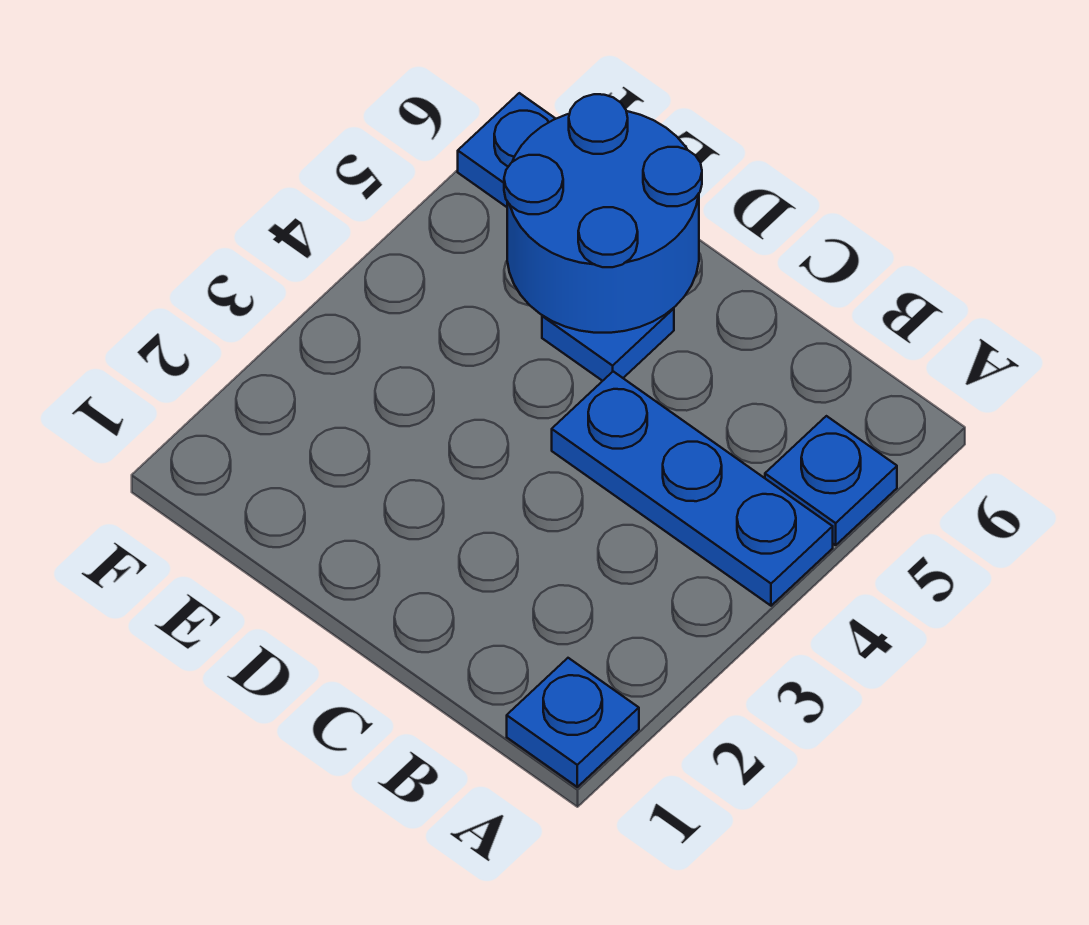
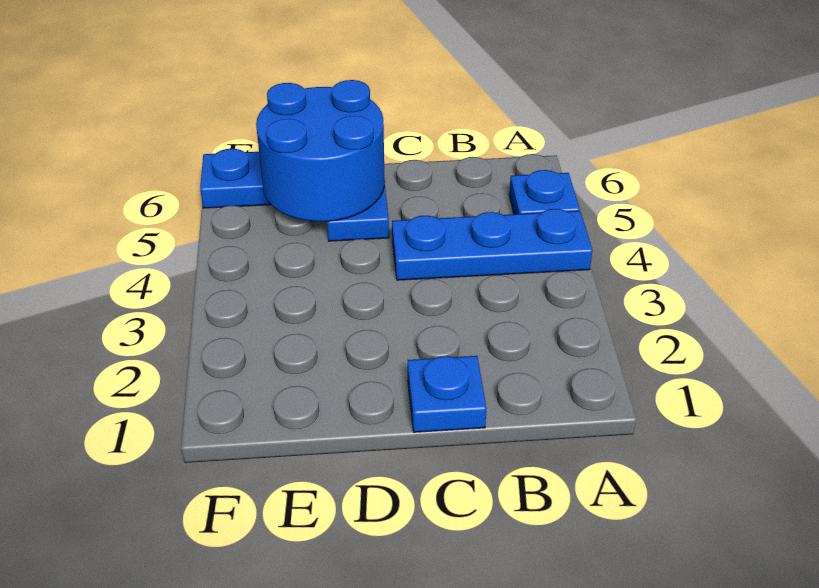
blue plate A1 level 1 -> blue plate C1 level 1

